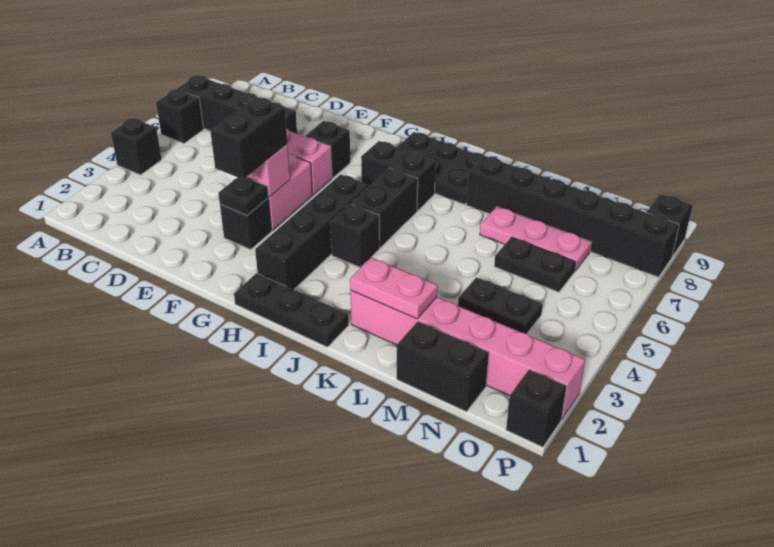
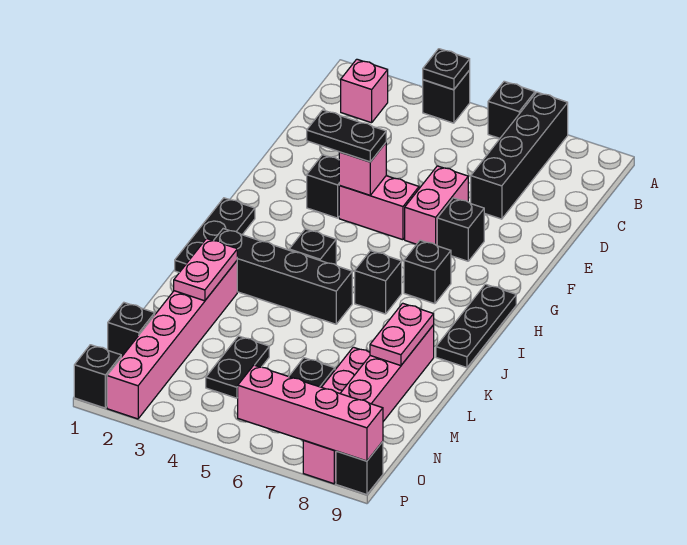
none -> pink brick B2 level 1
black plate F3 level 2 -> black plate A4 level 2
black brick F3:F4 level 3 -> black plate F3:F4 level 3
black brick H2:H5 level 1 -> black brick J2:J5 level 1
black brick H7:I7 level 1 -> black brick H7 level 1
black plate H8:J9 level 1 -> black plate H9:J9 level 1
black brick I5:I6 level 1 -> black brick I6 level 1
black brick K8:P8 level 1 -> pink brick K8:P8 level 1
none -> pink plate K8:L8 level 2
black brick M1:N1 level 1 -> black brick N1 level 1
none -> pink brick P6:P9 level 2

